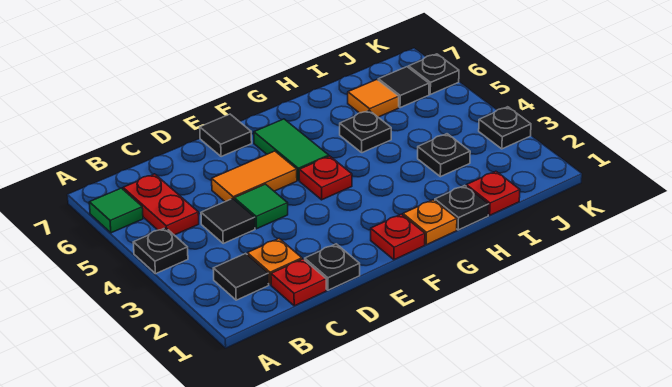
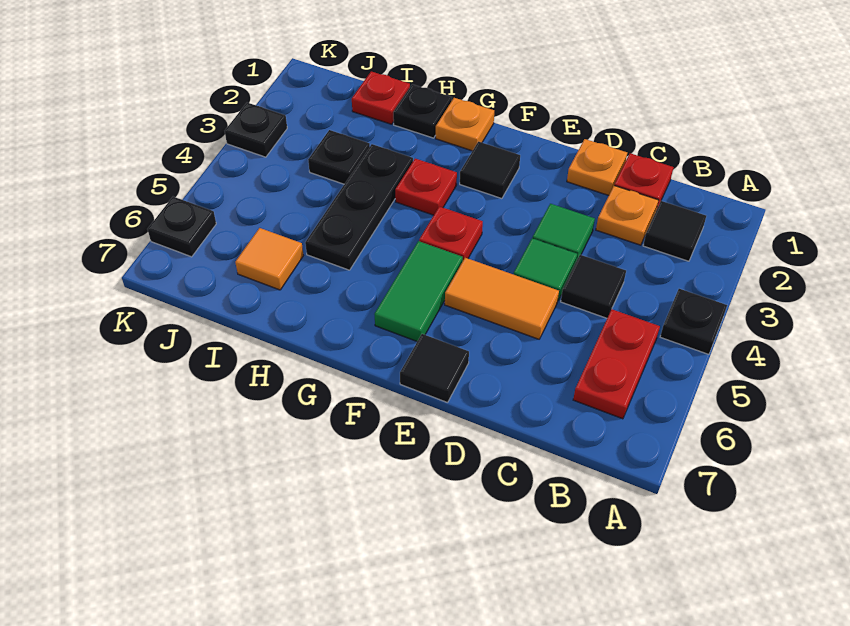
green tile A6 level 1 -> green tile D3 level 1
black plate D1 level 1 -> orange plate D1 level 1
red plate F1 level 1 -> red plate G3 level 1
black plate H5 level 1 -> black plate H3:H5 level 1
black tile J6 level 1 -> black tile F2 level 1

